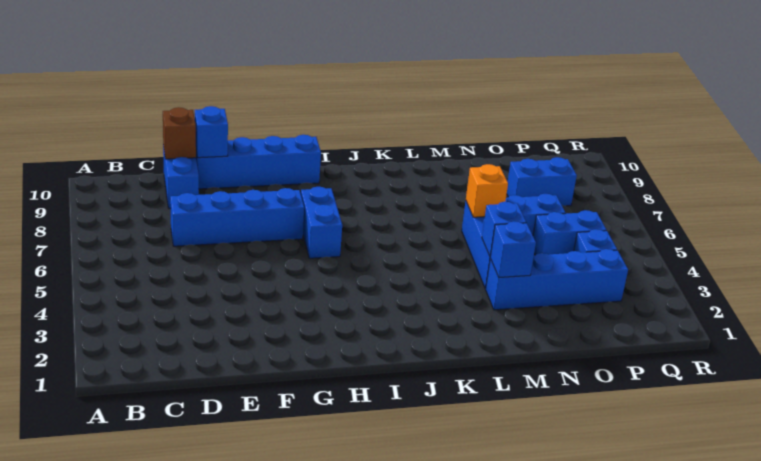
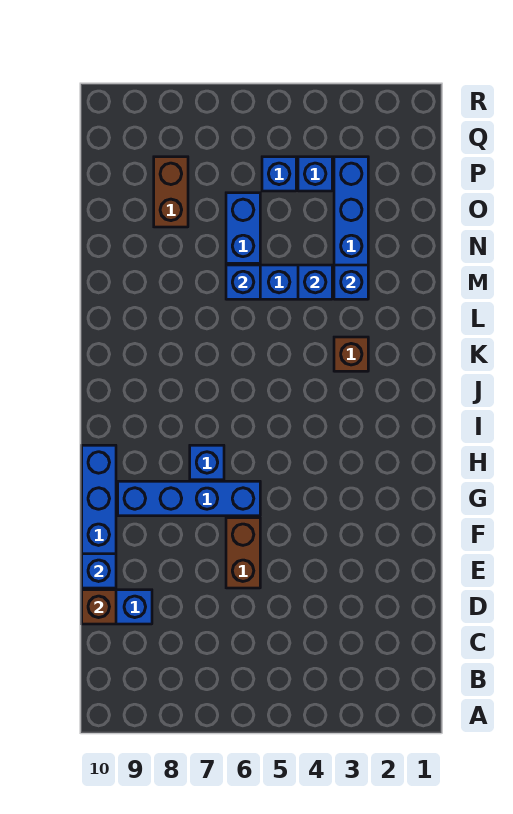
blue brick D7:G7 level 1 -> blue brick G6:G9 level 1
none -> brown brick E6:F6 level 1
blue brick H6:H7 level 1 -> blue brick H7 level 1
none -> brown brick K3 level 1
orange brick M6 level 2 -> blue brick M6 level 2
blue brick O5:P5 level 1 -> blue brick P5 level 1
blue brick O8:P8 level 1 -> brown brick O8:P8 level 1

